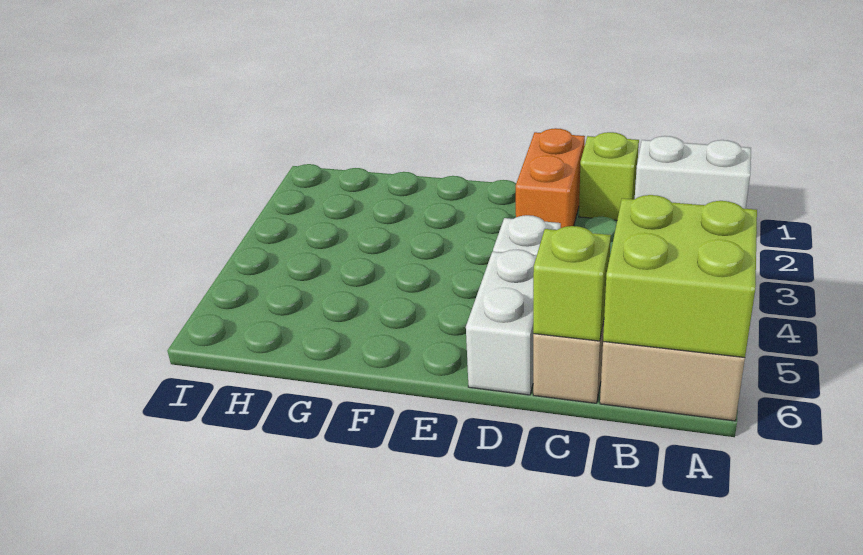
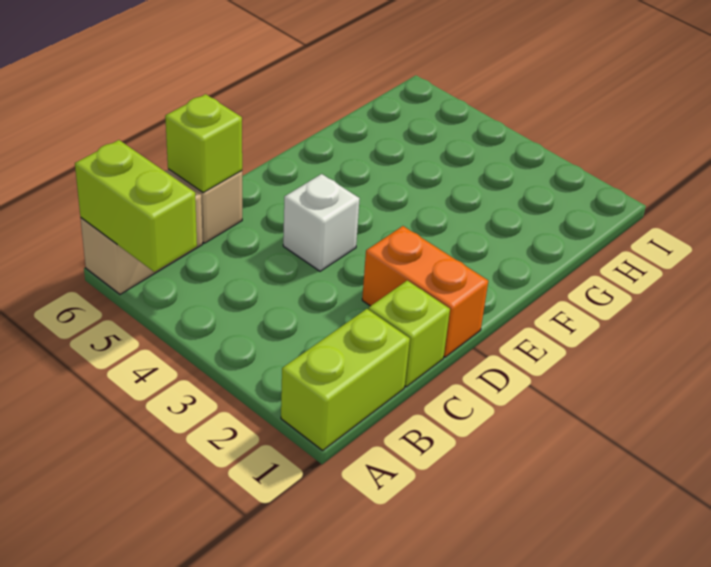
white brick A1:B1 level 1 -> lime brick A1:B1 level 1
lime brick A5:B6 level 2 -> lime brick A5:A6 level 2
white brick D5:D6 level 1 -> none

